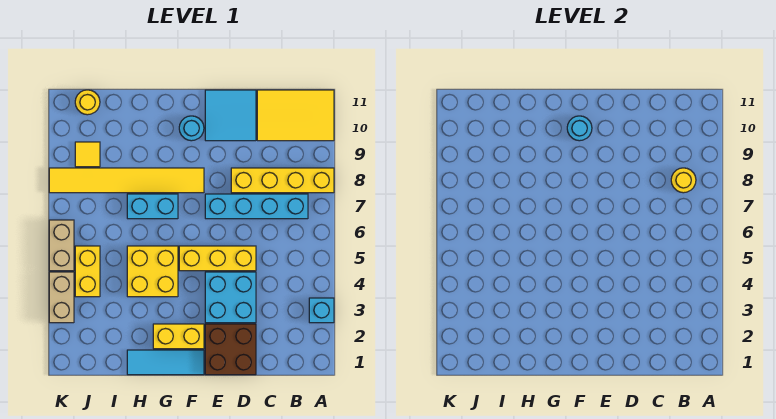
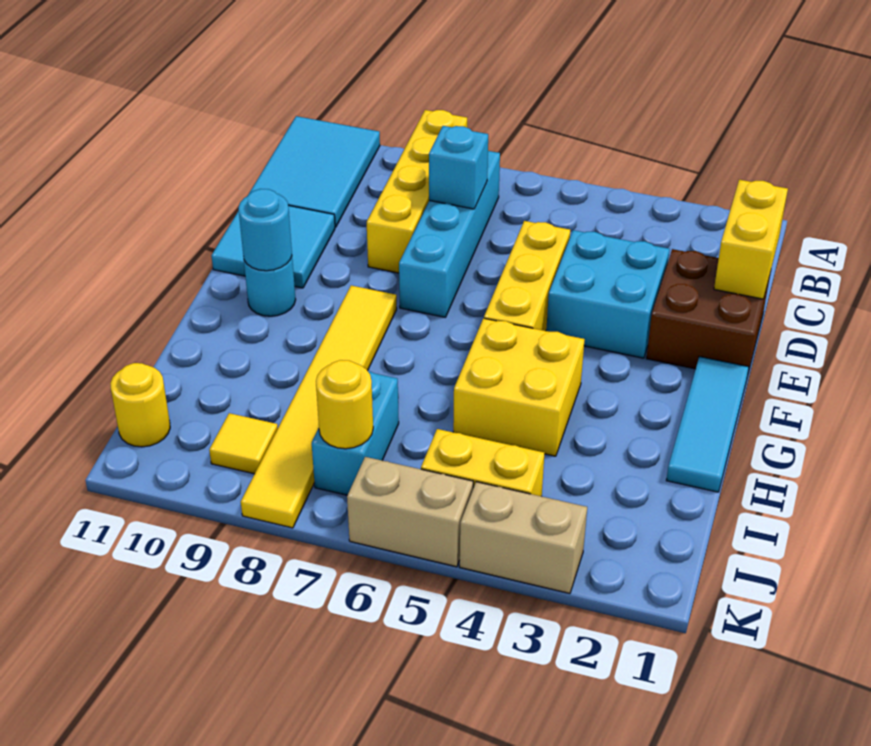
cyan brick A3 level 1 -> cyan brick C7 level 2
yellow tile A10:C11 level 1 -> cyan tile A10:C11 level 1
yellow round brick B8 level 2 -> yellow round brick J7 level 2
yellow brick F2:G2 level 1 -> yellow brick C1:D1 level 2
cyan brick G7:H7 level 1 -> cyan brick I7:J7 level 1

